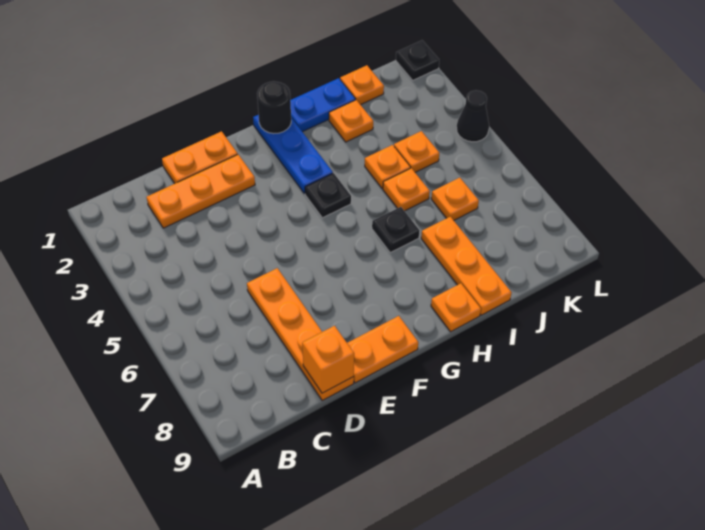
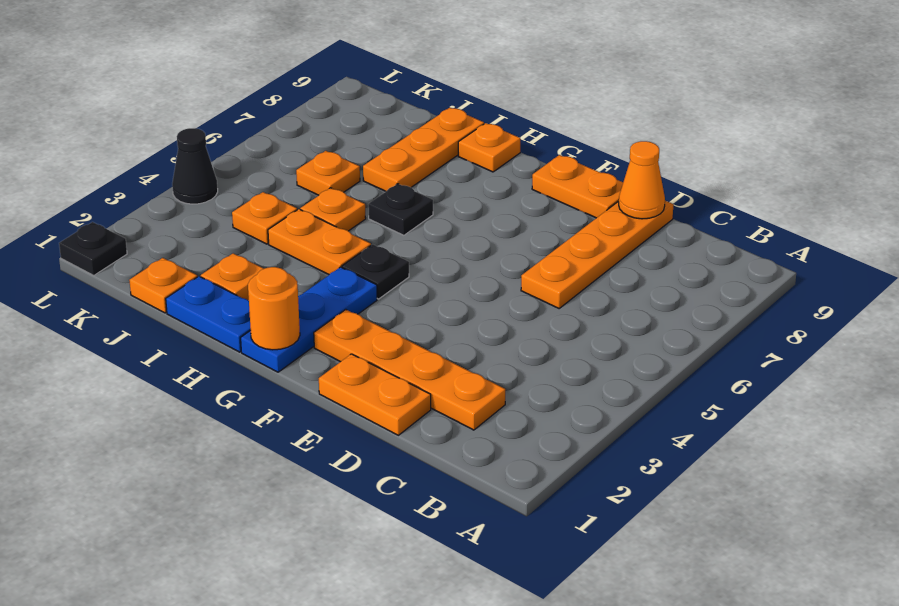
orange plate C2:E2 level 1 -> orange plate C2:F2 level 1
orange brick D9 level 2 -> orange cone D9 level 2
black round brick G1 level 2 -> orange round brick G1 level 2
orange plate I4 level 1 -> orange plate H4:I4 level 1

